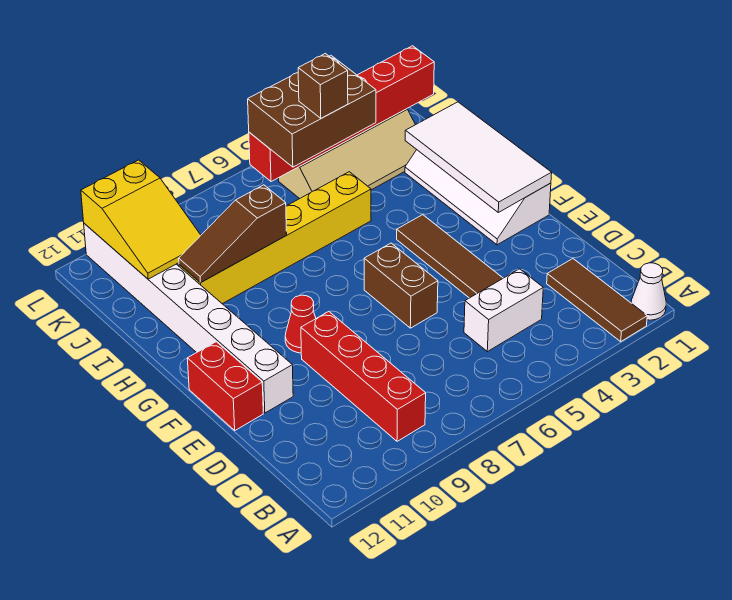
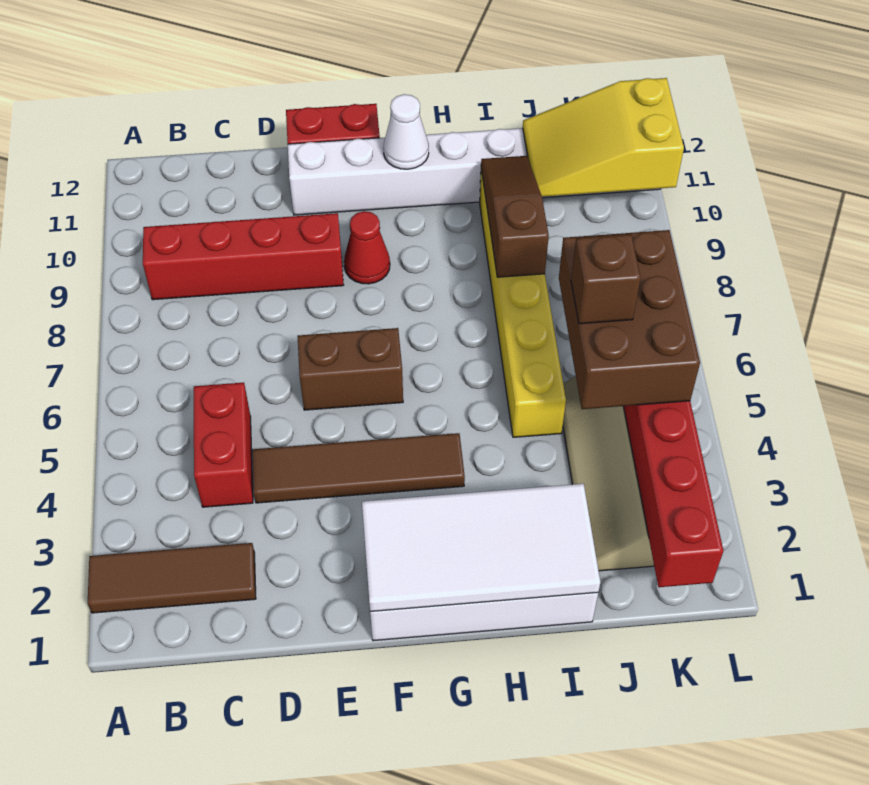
white cone A1 level 1 -> white cone G11 level 2
white brick C4:C5 level 1 -> red brick C4:C5 level 1

